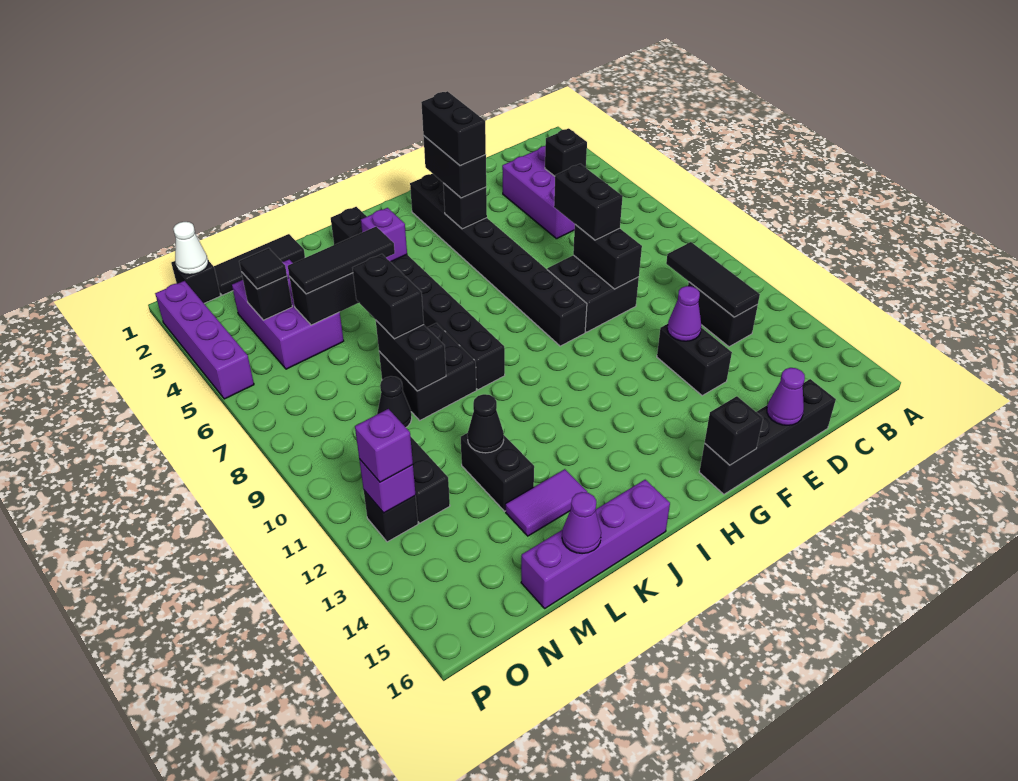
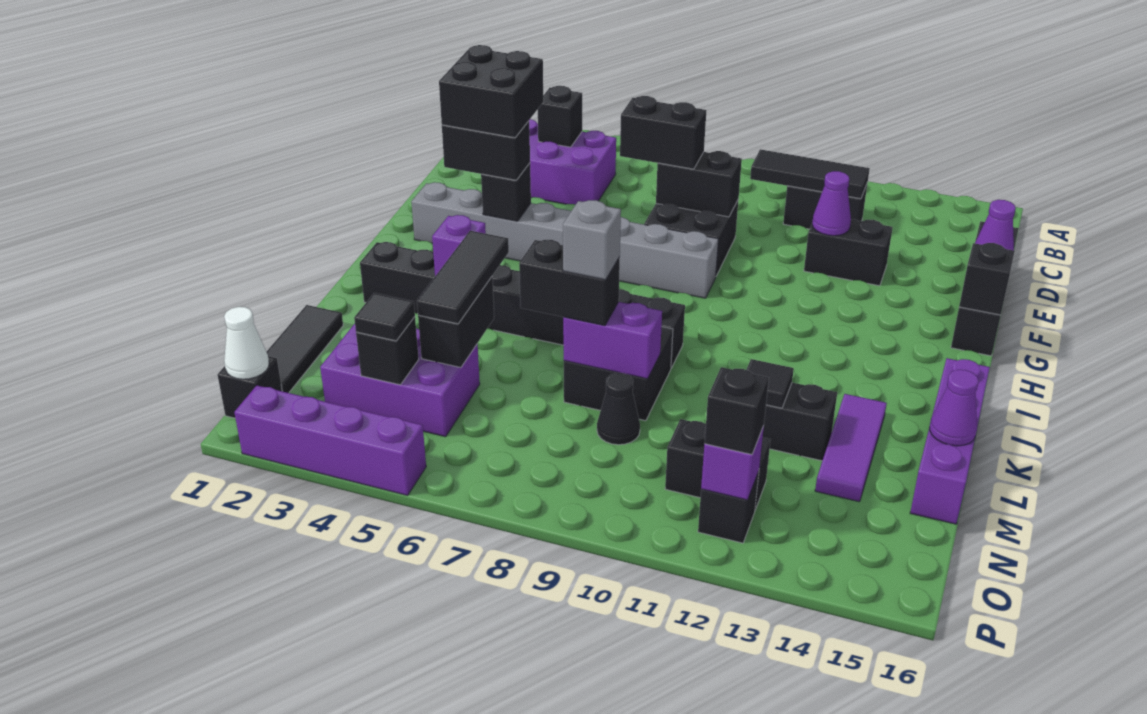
black brick G2:G9 level 1 -> grey brick G2:G9 level 1
black brick G3:G4 level 4 -> black brick F3:G4 level 4
purple tile K14:L14 level 1 -> purple tile K14:M14 level 1
black brick L8:L9 level 2 -> purple brick L8:L9 level 2
none -> grey brick L8 level 4
black cone L12 level 2 -> black tile L12 level 2
purple brick O12 level 3 -> black brick O12 level 3

